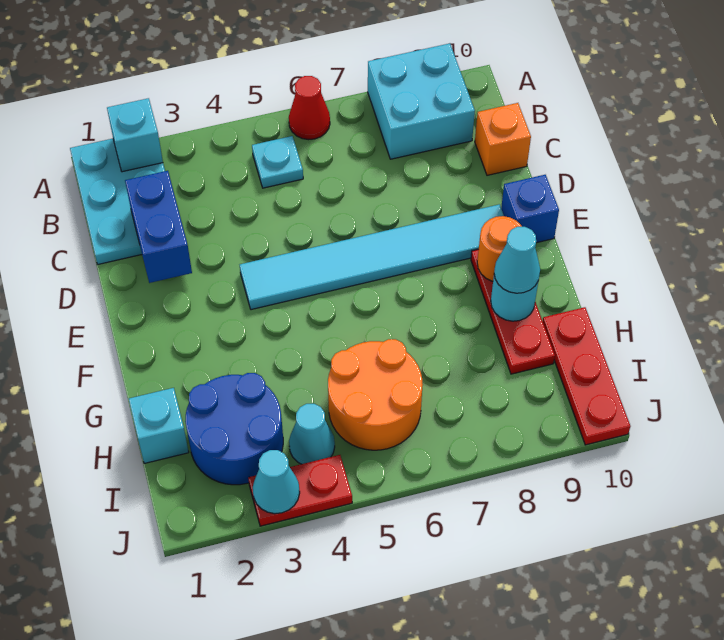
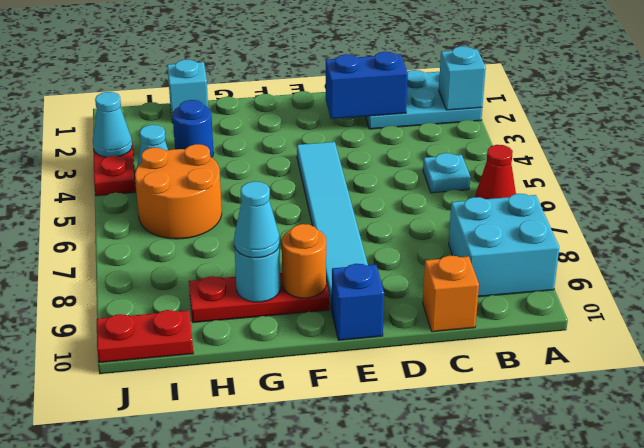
blue round brick H2:I3 level 1 -> blue round brick H3 level 1
red plate H10:J10 level 1 -> red plate I10:J10 level 1

